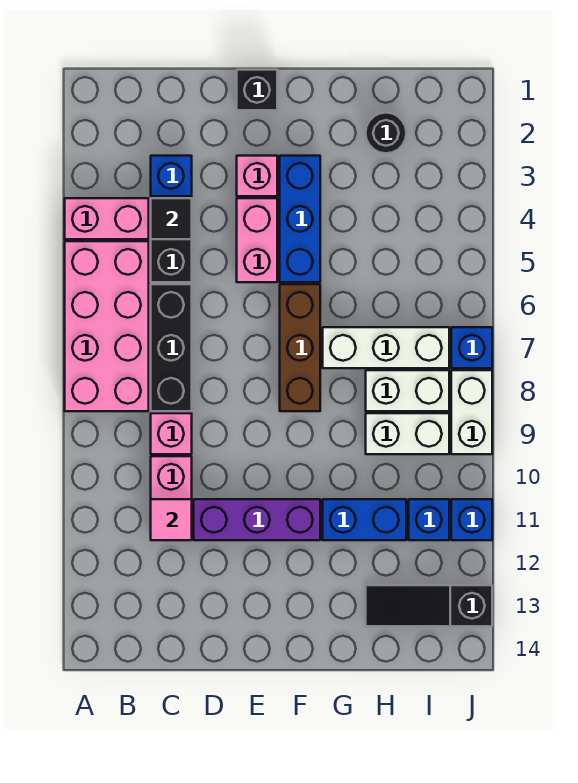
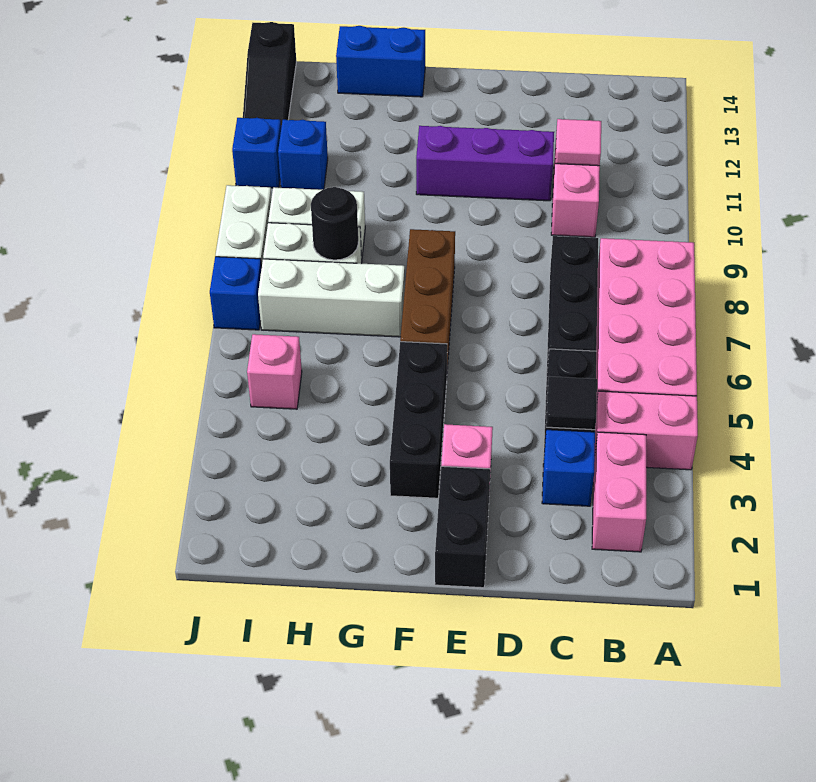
pink brick C9 level 1 -> pink brick I5 level 1
black brick E1 level 1 -> black brick E1:E2 level 1
pink brick E4:E5 level 1 -> pink brick B2:B3 level 1
blue brick F3:F5 level 1 -> black brick F3:F5 level 1
blue brick G11:H11 level 1 -> blue brick G14:H14 level 1
black round brick H2 level 1 -> black round brick H8 level 2
black slope H13:J13 level 1 top J -> black slope J12:J14 level 1 top 14

